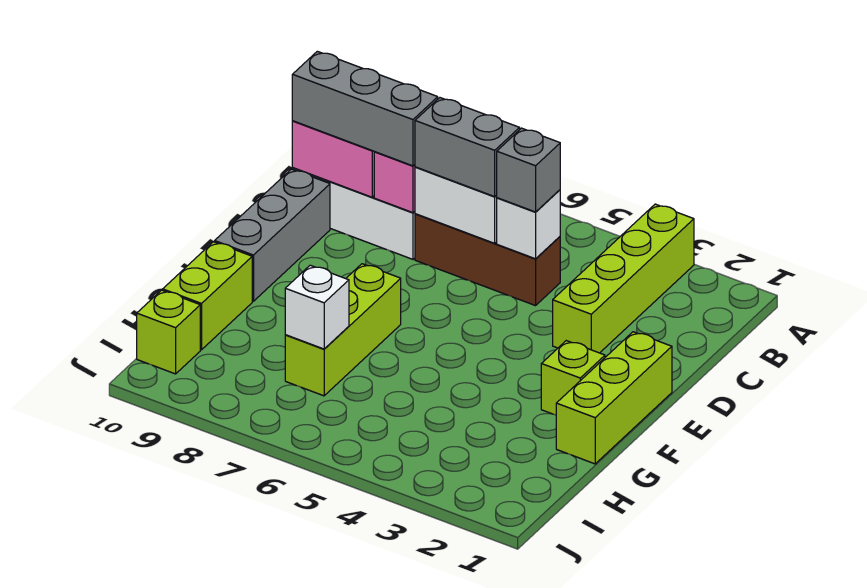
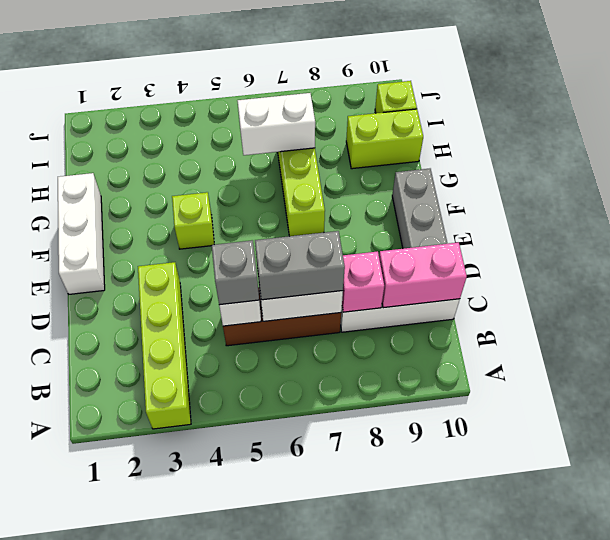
grey brick C8:C10 level 3 -> none
lime brick E1:G1 level 1 -> white brick E1:G1 level 1
lime brick F2 level 1 -> lime brick F4 level 1
lime brick G10:H10 level 1 -> lime brick H9:H10 level 1
white brick H7 level 2 -> white brick H6:H7 level 2

